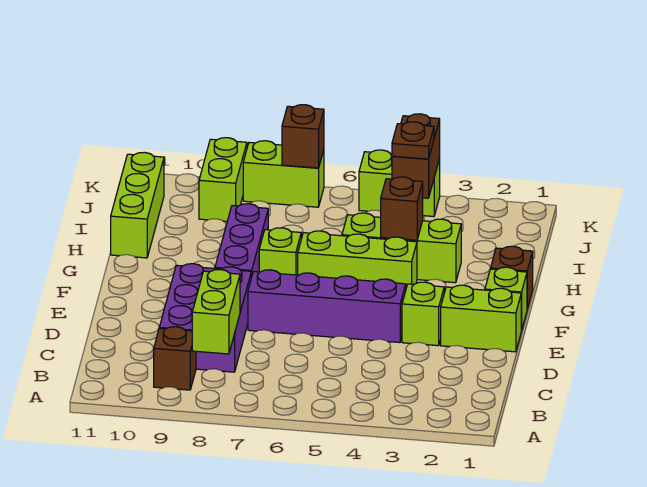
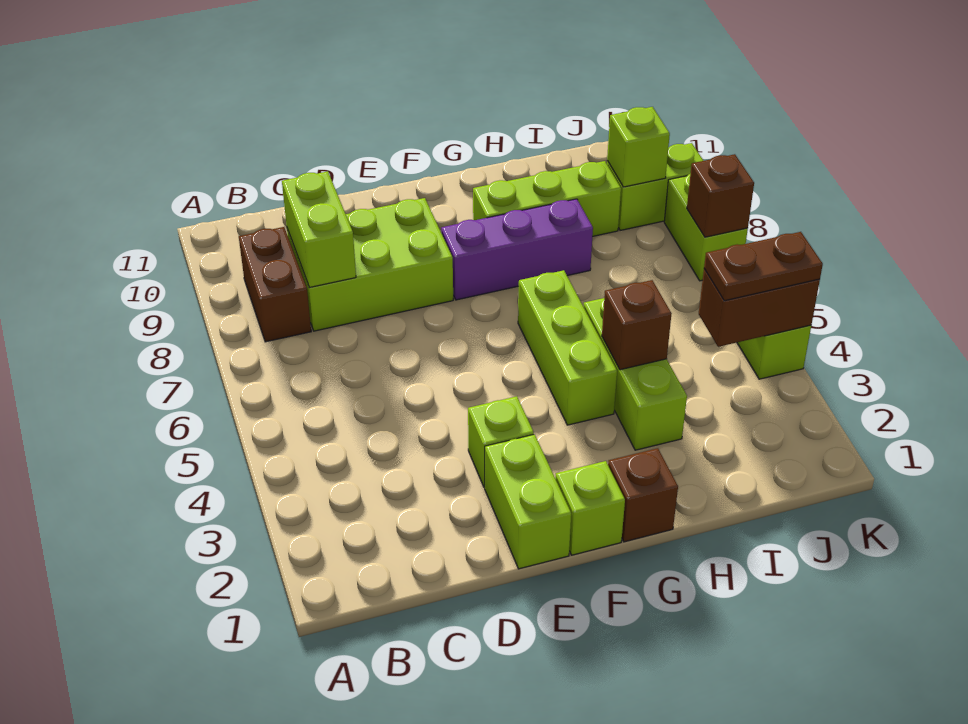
lime brick B8:C8 level 2 -> lime brick C8:C9 level 2
brown brick B9 level 1 -> brown brick B8:B9 level 1
purple brick C8:E9 level 1 -> lime brick C8:E9 level 1
purple brick E4:E7 level 1 -> none
lime brick G7 level 1 -> lime brick J9 level 2
lime brick H11:J11 level 1 -> lime brick G9:I9 level 1
brown plate J4 level 3 -> brown plate J4:K4 level 3

